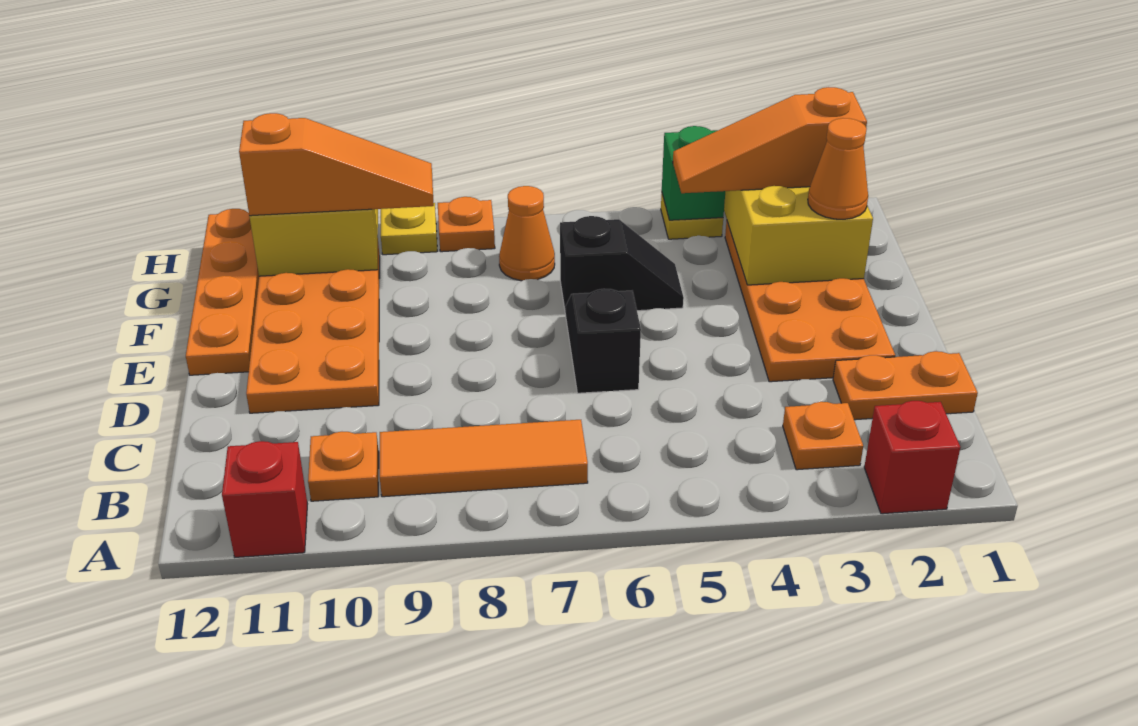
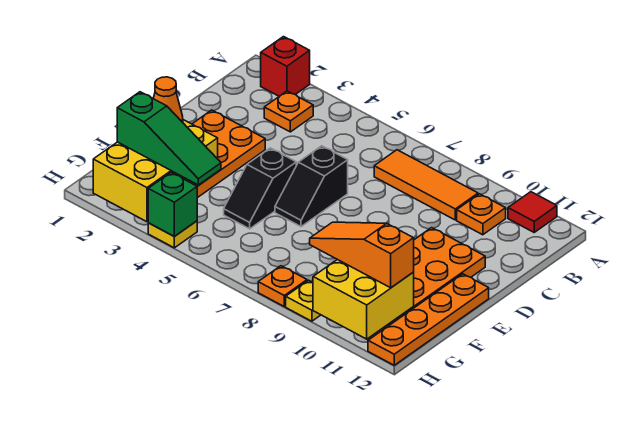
red brick A11 level 1 -> red tile A11 level 1
orange plate C1:C2 level 1 -> none
black slope F5:F6 level 1 top 6 -> black slope E5:F5 level 1 top E
orange slope G2:G4 level 3 top 2 -> green slope G2:G4 level 3 top 2
orange cone G7 level 1 -> none

